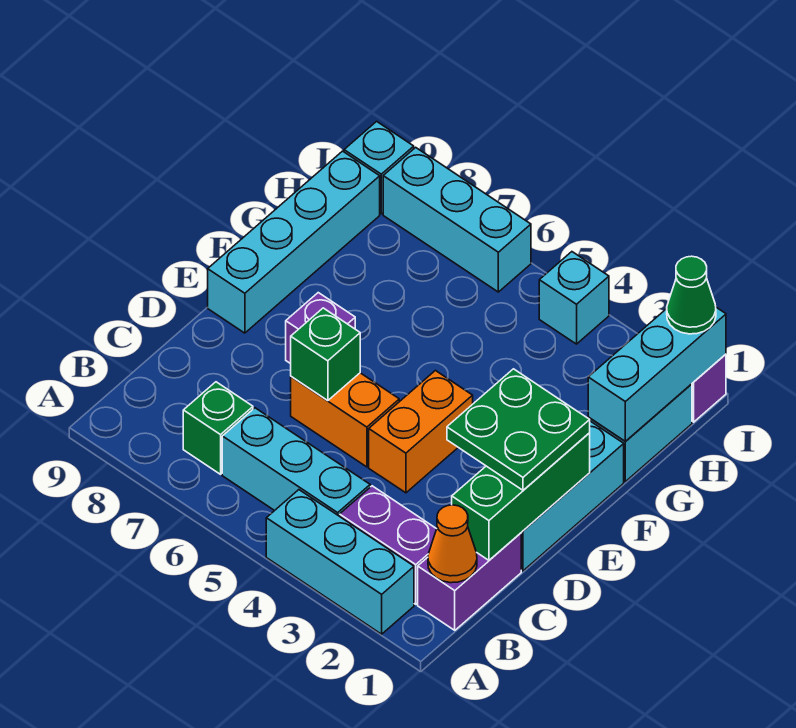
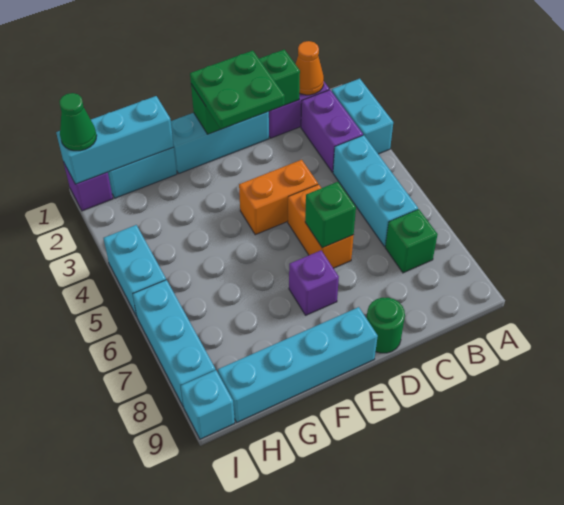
cyan brick A2:A4 level 1 -> cyan brick A2:A3 level 1
none -> green round brick D9 level 1
cyan brick I4 level 1 -> cyan brick I4:I5 level 1

